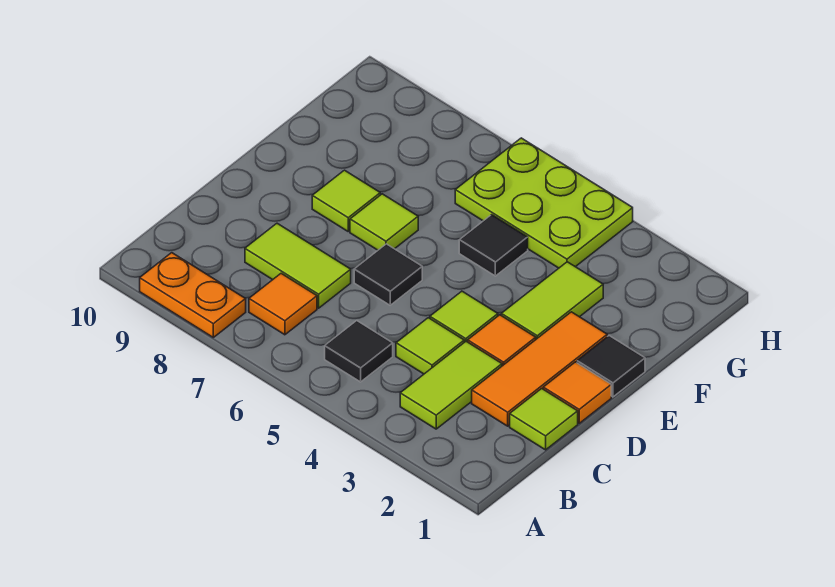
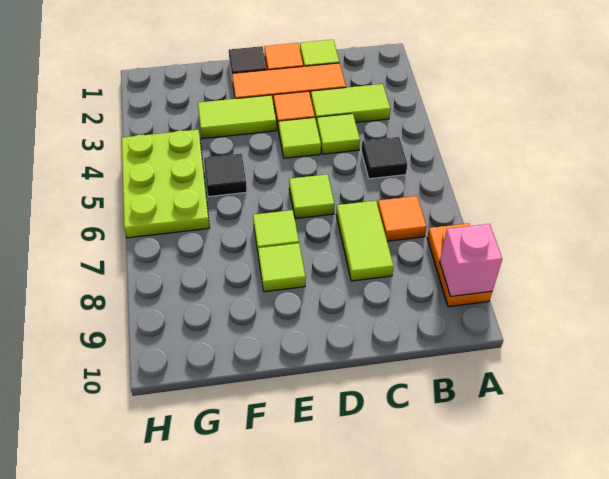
none -> pink brick A9 level 2
black tile D6 level 1 -> lime tile D6 level 1

